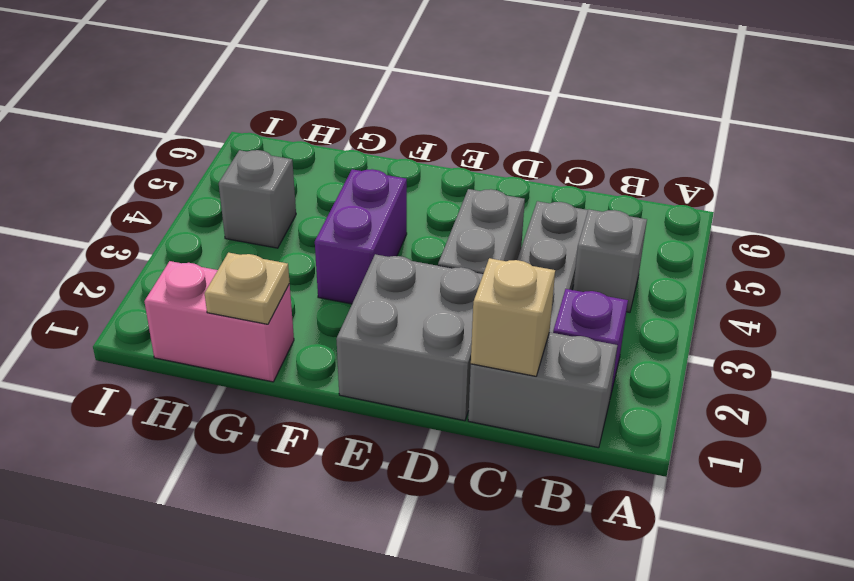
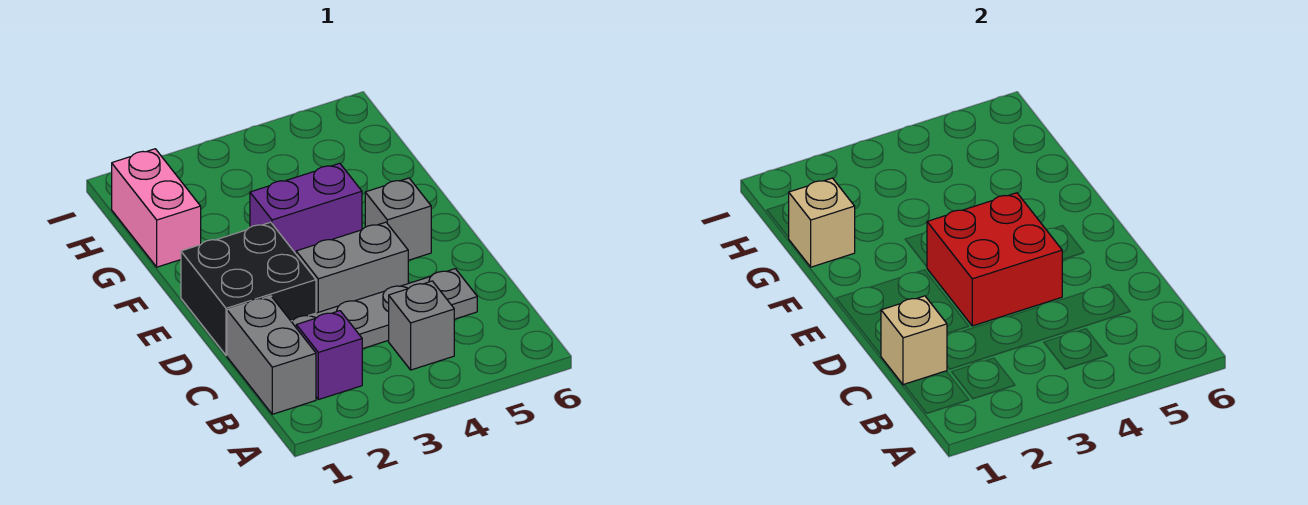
grey brick D1:E2 level 1 -> black brick D1:E2 level 1
none -> red brick D3:E4 level 2
tan plate G1 level 2 -> tan brick G1 level 2
grey brick H4 level 1 -> grey brick E5 level 1

